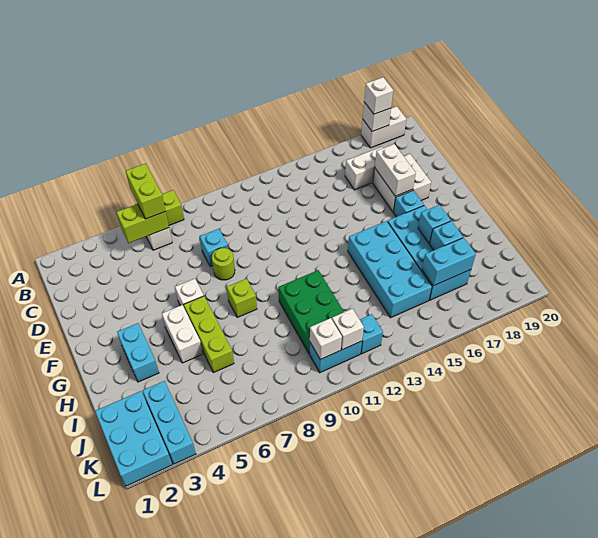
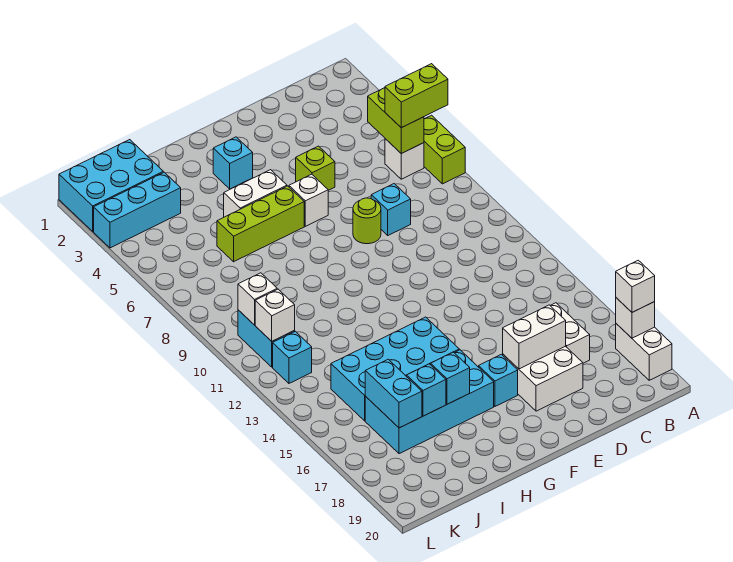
cyan brick G3:H3 level 1 -> cyan brick G3 level 1
lime brick G8 level 1 -> lime brick E5 level 1
green brick H10:J11 level 1 -> none

